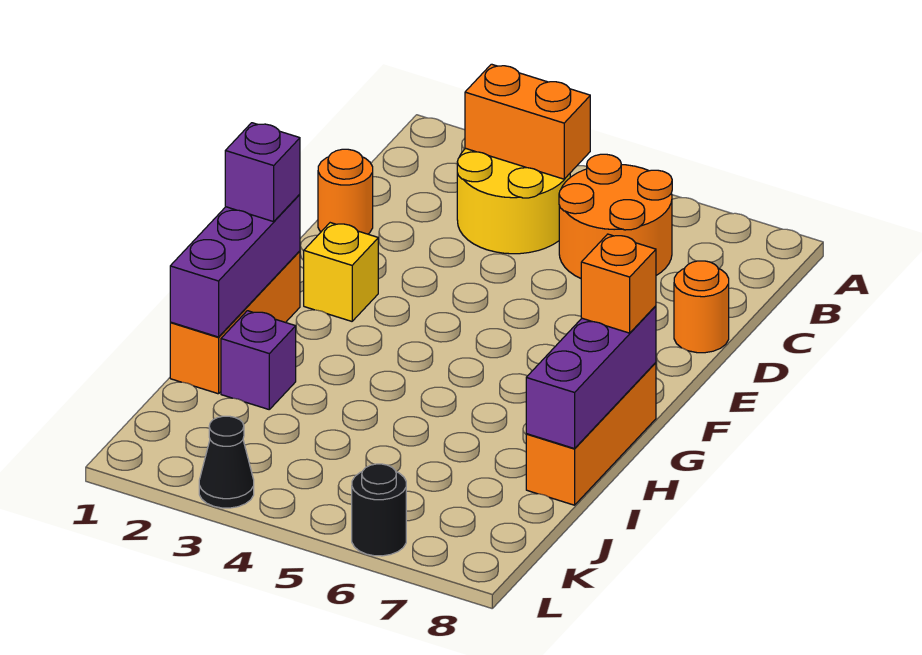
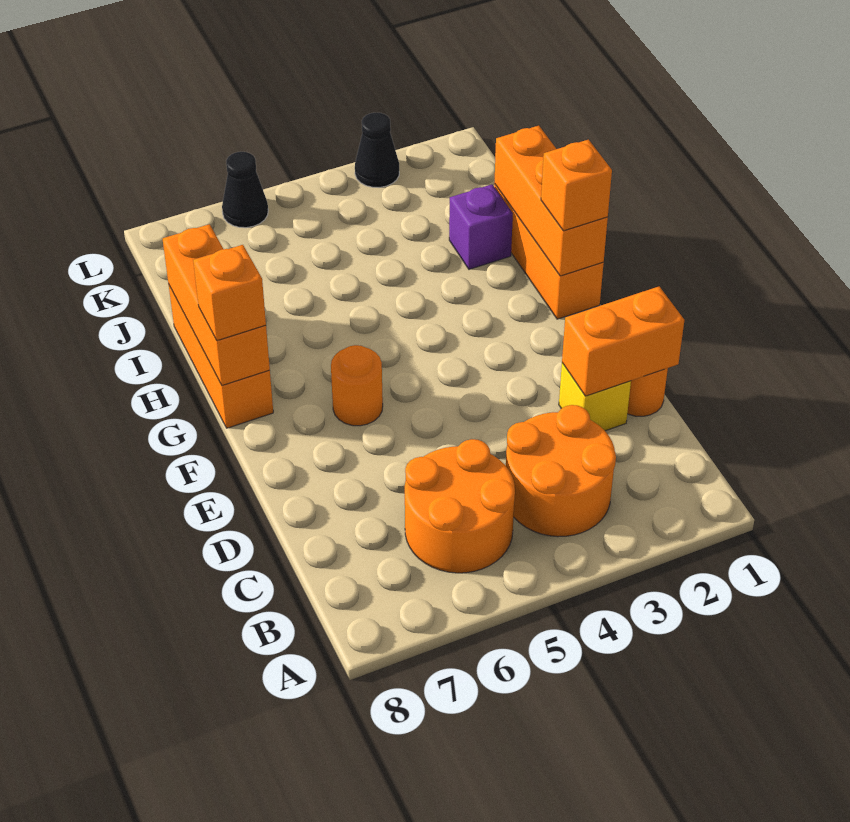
yellow round brick B3:C4 level 1 -> orange round brick B3:C4 level 1
orange brick B3:B4 level 2 -> orange brick D1:D2 level 2
orange round brick D8 level 1 -> orange round brick F6 level 1
yellow brick F2 level 1 -> yellow brick D2 level 1
purple brick G1:I1 level 2 -> orange brick G1:I1 level 2
purple brick G1 level 3 -> orange brick G1 level 3
purple brick G8:I8 level 2 -> orange brick G8:I8 level 2
black round brick L6 level 1 -> black cone L6 level 1

